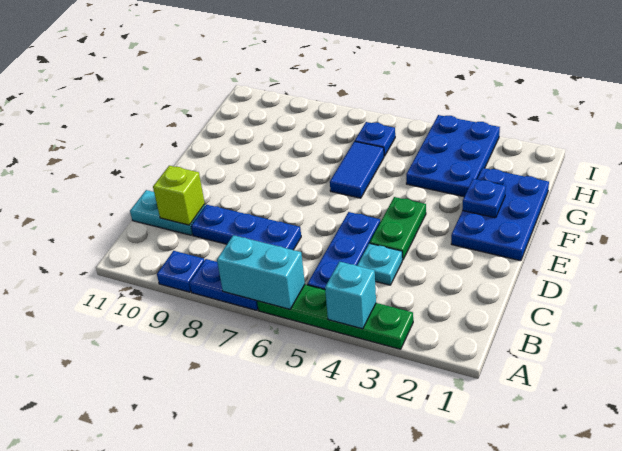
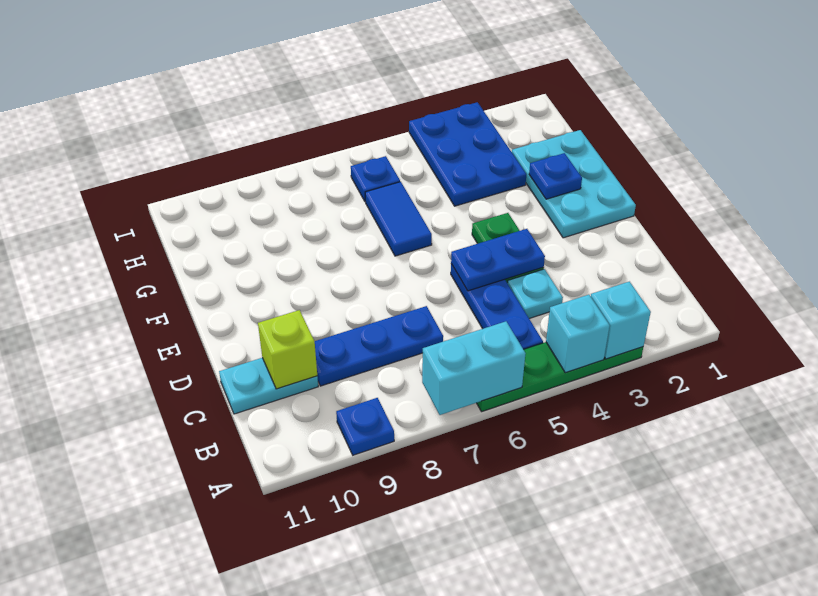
none -> cyan brick A3 level 2
blue plate A7:A8 level 1 -> blue plate D4:D5 level 2
blue plate E1:G2 level 1 -> cyan plate E1:G2 level 1

